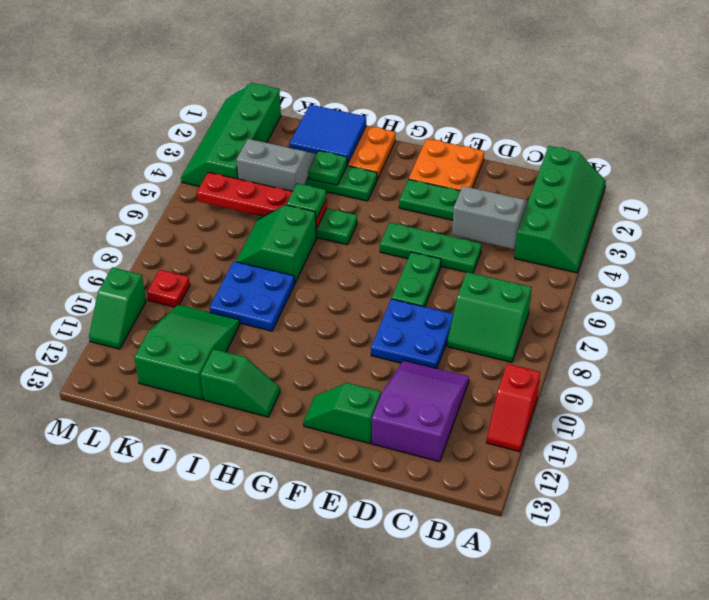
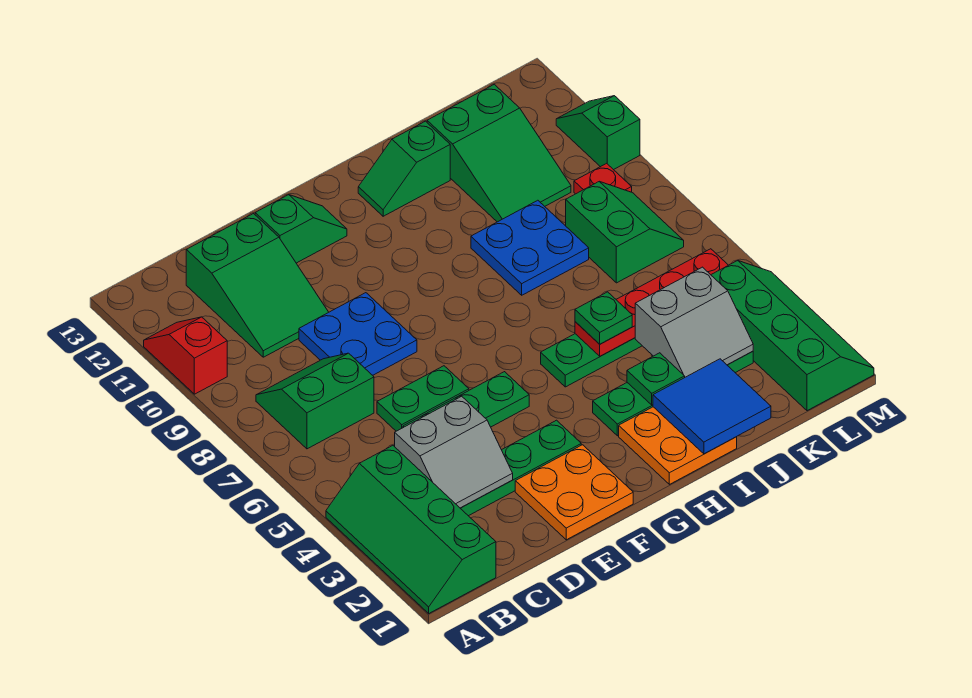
purple slope C10:D12 level 1 top 12 -> green slope C10:D12 level 1 top 12
green plate E6:E7 level 1 -> green plate D6:E6 level 1
green slope I6:J7 level 1 top I -> green slope K7:L8 level 1 top K

